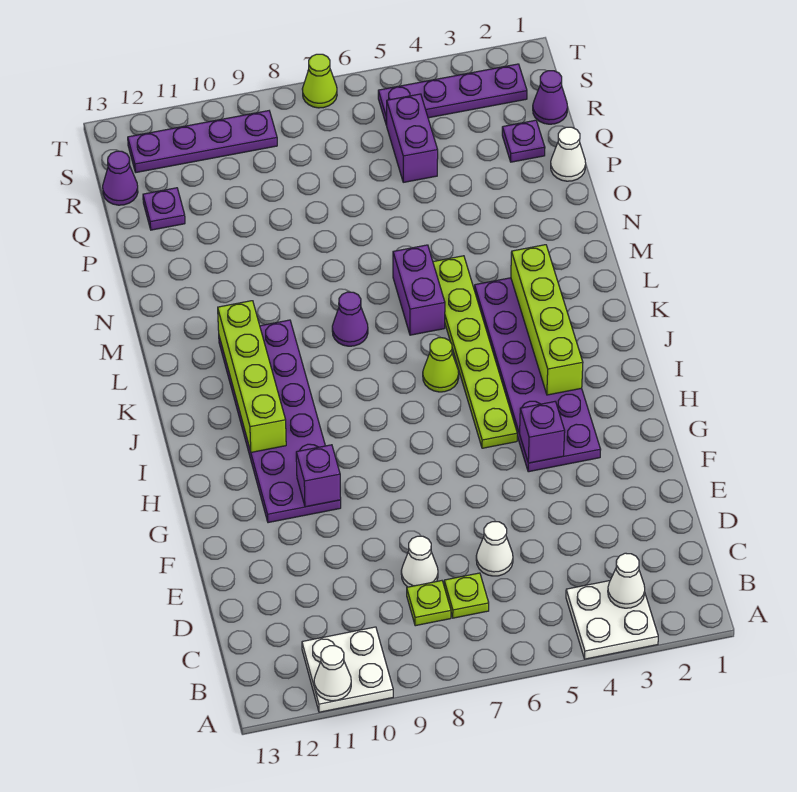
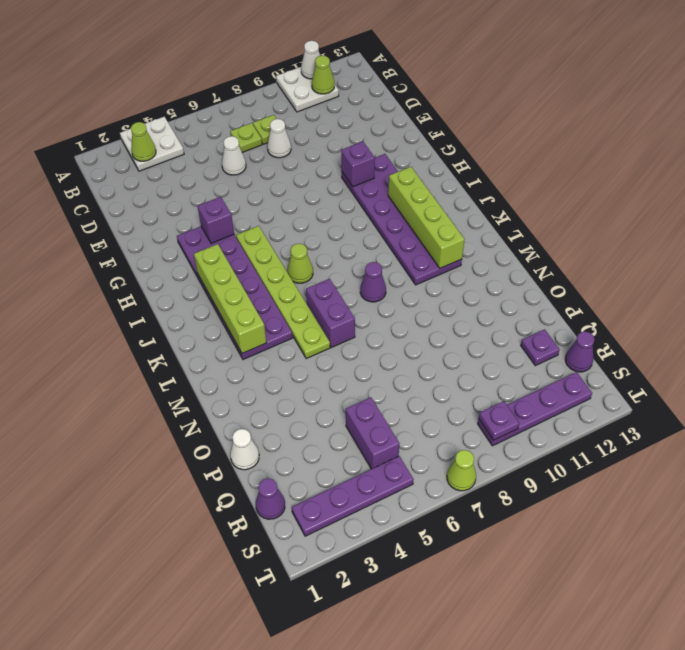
white cone B3 level 2 -> lime cone B3 level 2
none -> lime cone B11 level 2
purple plate Q2 level 1 -> purple plate S9 level 2

